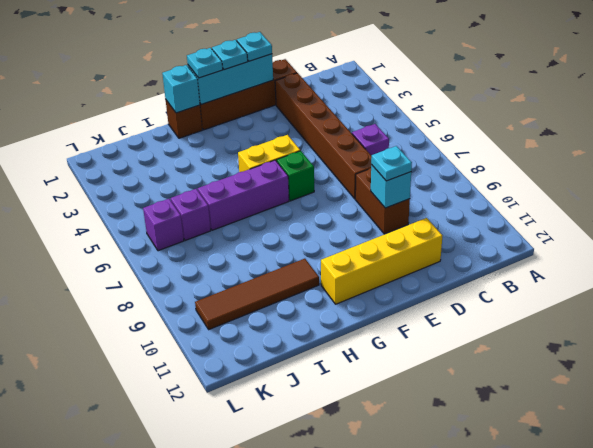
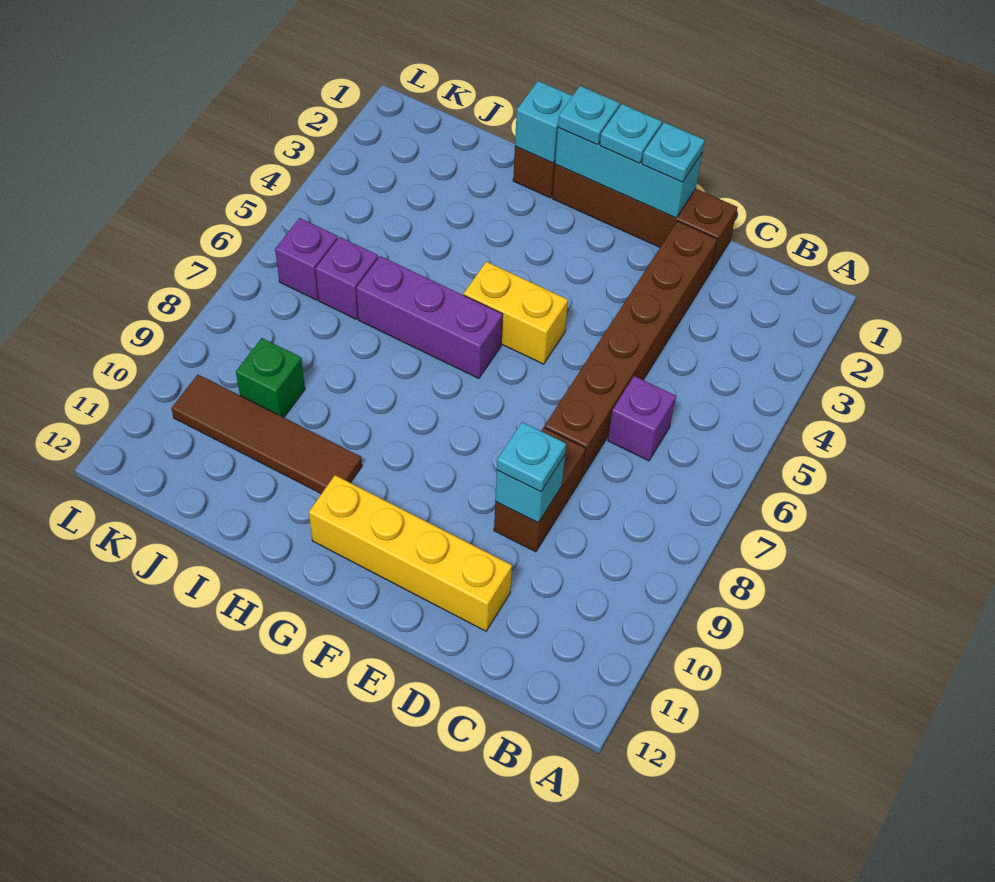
green brick F6 level 1 -> green brick J9 level 1

